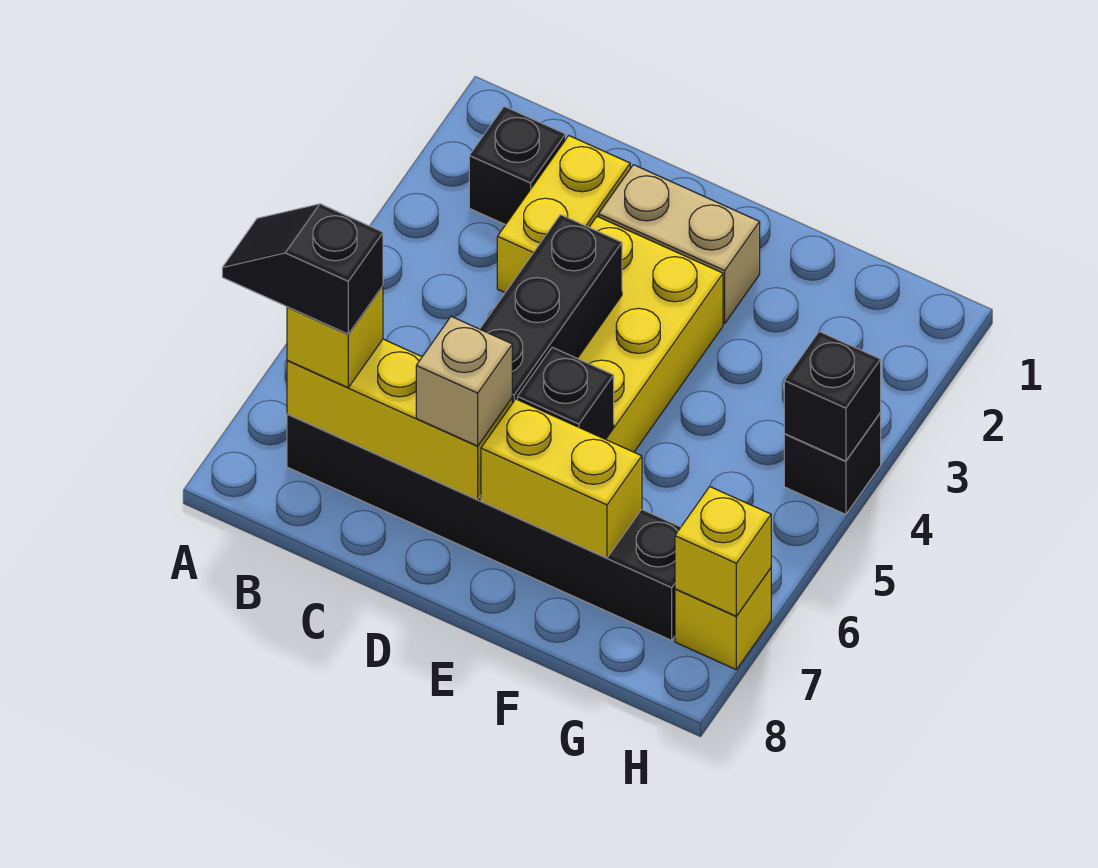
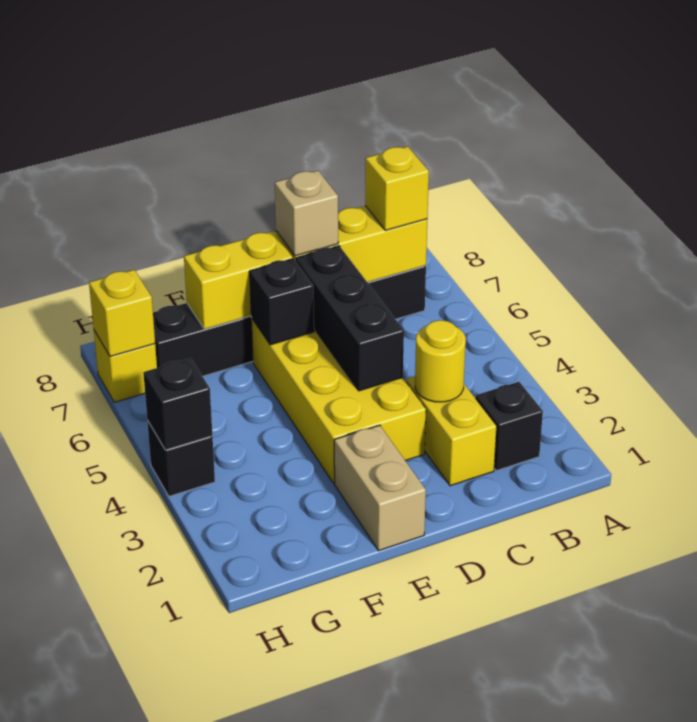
black slope A7:B7 level 4 top B -> none
none -> yellow round brick C3 level 2
tan brick D2:E2 level 1 -> tan brick E1:E2 level 1

